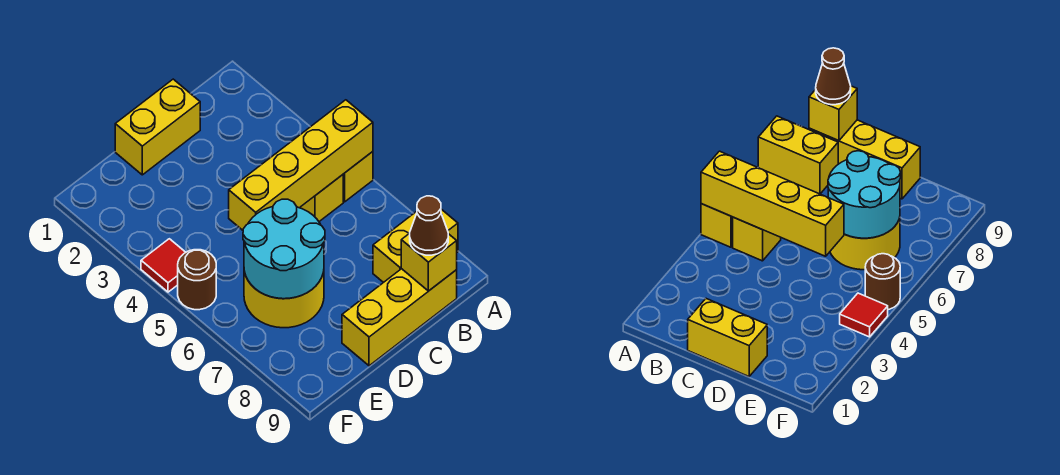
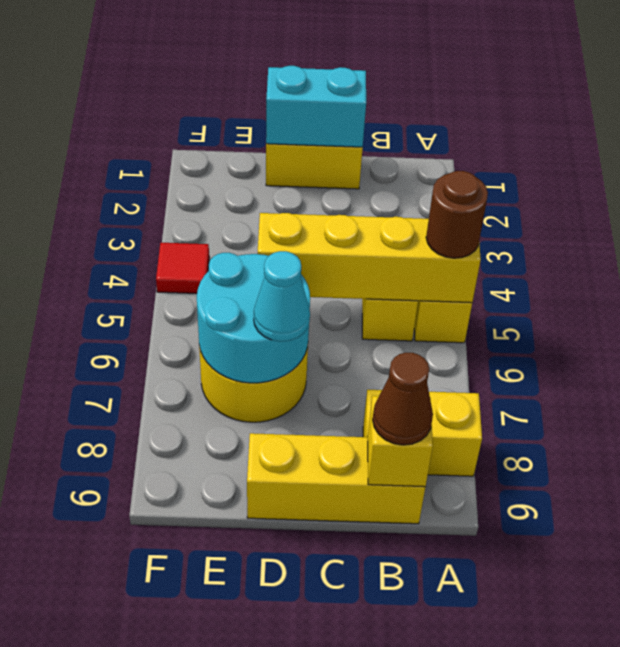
none -> cyan brick C1:D1 level 2
none -> cyan cone D7 level 3
brown round brick F5 level 1 -> brown round brick A5 level 3

